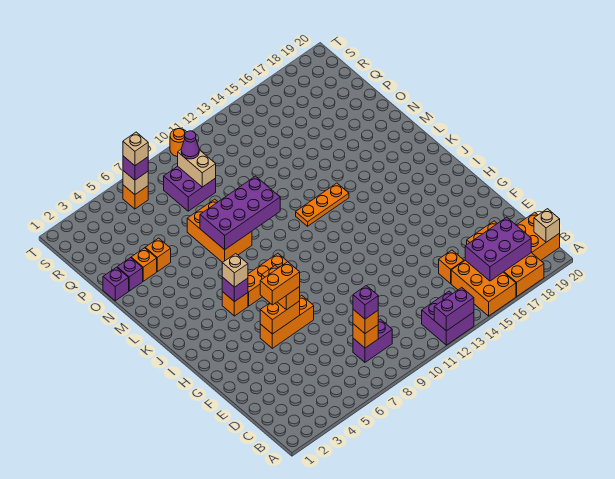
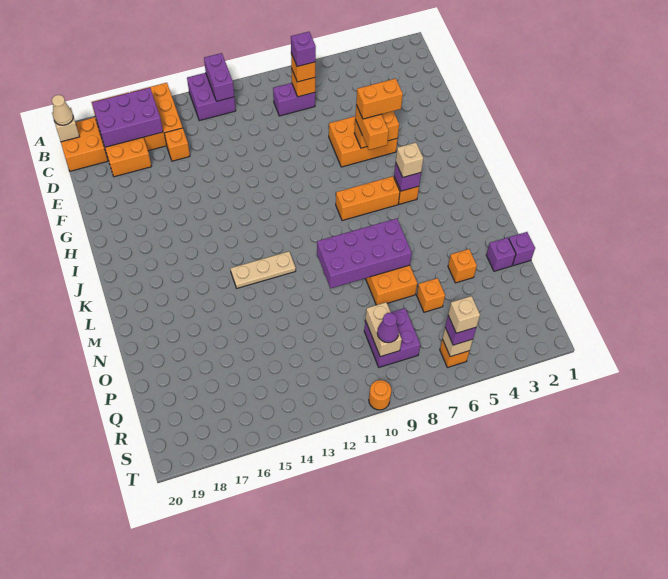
purple brick A12:A13 level 2 -> purple brick A12:B12 level 2
none -> tan cone B20 level 3
orange brick G5:G7 level 1 -> orange brick F5:G7 level 1
orange plate L12:L14 level 1 -> tan plate L12:L14 level 1
orange brick O3 level 1 -> orange brick P6 level 1

